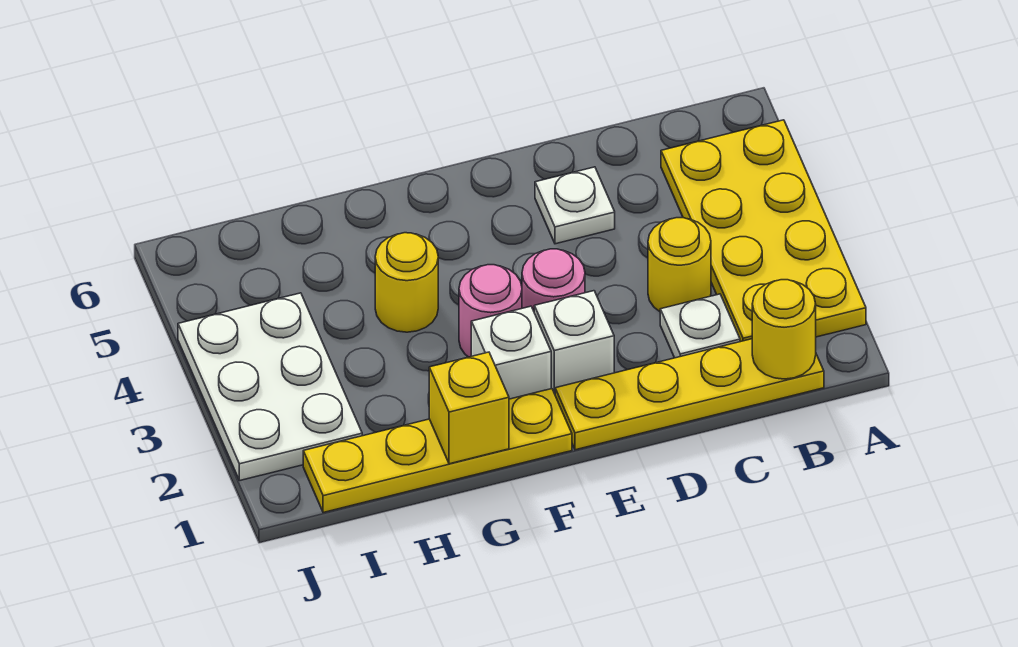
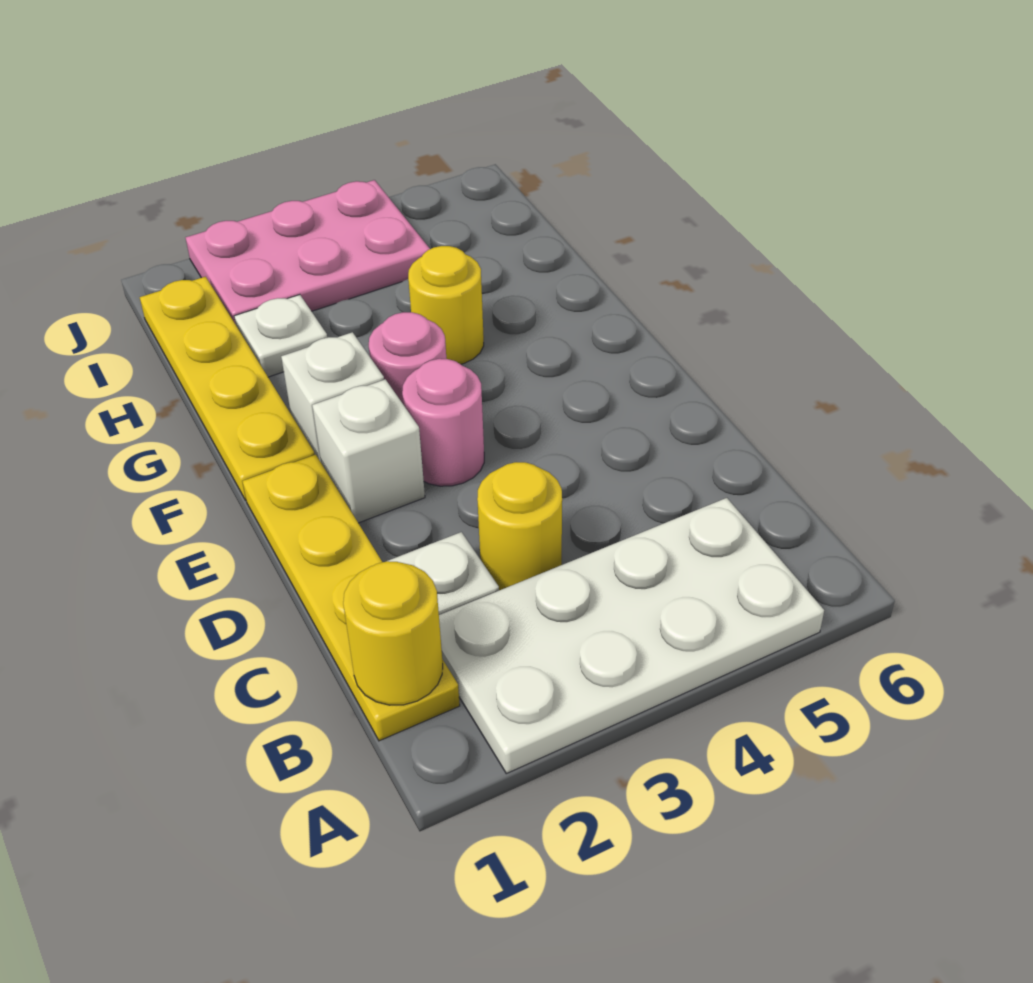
yellow plate A2:B5 level 1 -> white plate A2:B5 level 1
white plate D5 level 1 -> white plate H2 level 1
yellow brick G1 level 2 -> none
white plate I2:J4 level 1 -> pink plate I2:J4 level 1

